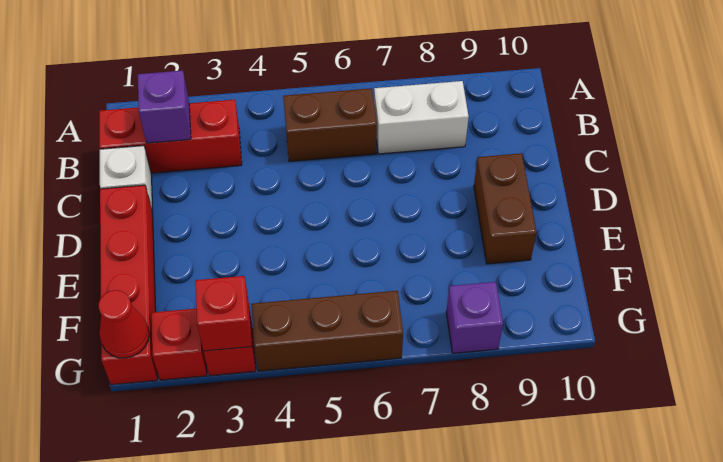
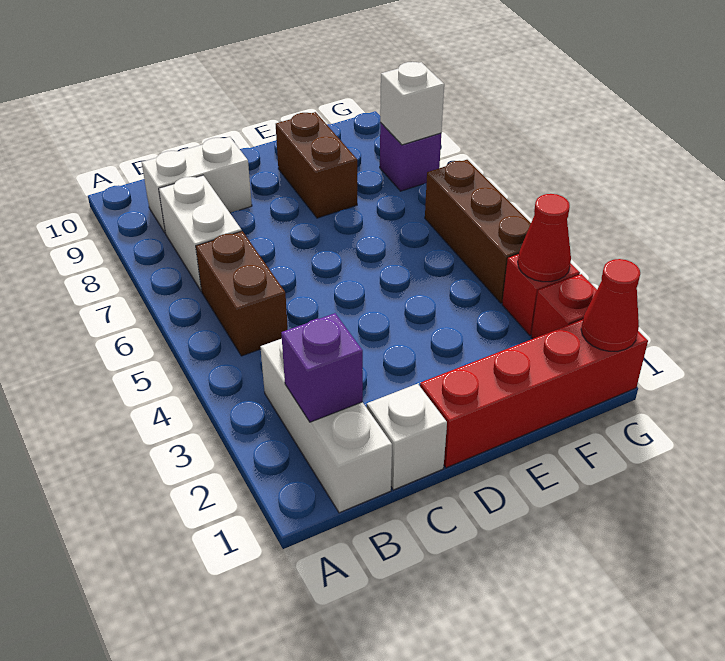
red brick B1:B3 level 1 -> white brick B1:B3 level 1
none -> white brick B9:C9 level 1
brown brick D9:E9 level 1 -> brown brick E8:E9 level 1
red brick G3 level 2 -> red cone G3 level 2
none -> white brick G8 level 2

